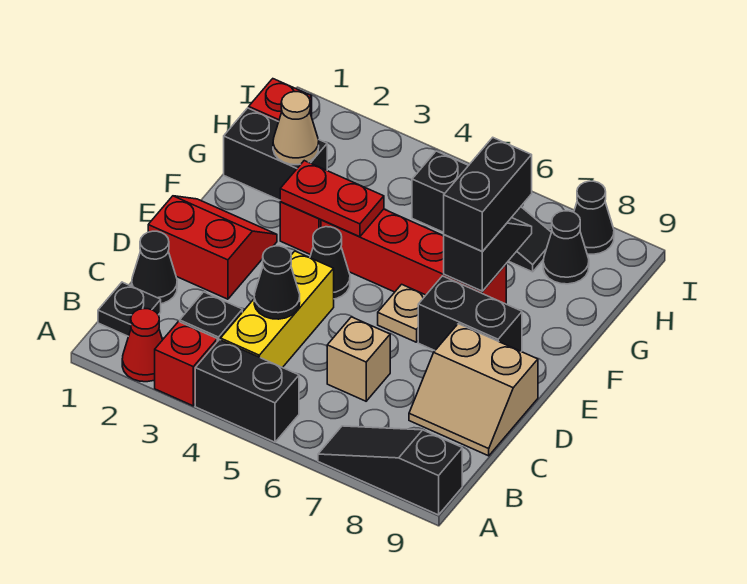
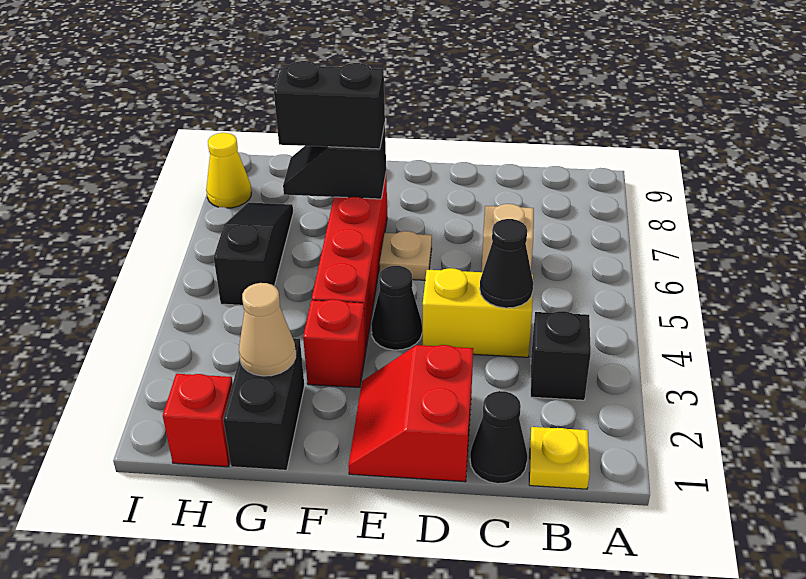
red cone A2 level 1 -> none
red brick A3 level 1 -> none
black brick A4:A5 level 1 -> none
black slope A7:A9 level 1 top 9 -> none
black plate B1 level 1 -> yellow plate B1 level 1
yellow brick B4:D4 level 1 -> yellow brick C4:D4 level 1
tan slope C8:D9 level 1 top D -> none
black brick E7:E8 level 1 -> none
red plate F3:F4 level 2 -> none
black cone H8 level 1 -> none
black cone I8 level 1 -> yellow cone I8 level 1

